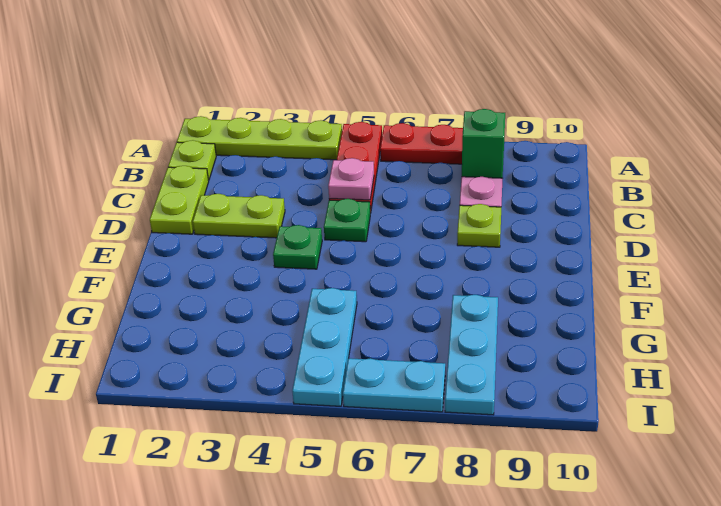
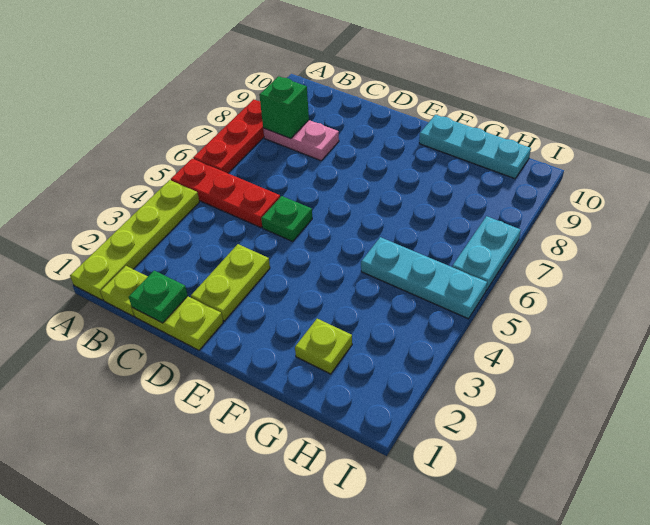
pink plate C5 level 2 -> none
lime plate D8 level 1 -> lime plate G2 level 1
green plate E4 level 1 -> green plate C1 level 2
cyan plate G8:I8 level 1 -> cyan plate F10:H10 level 1

